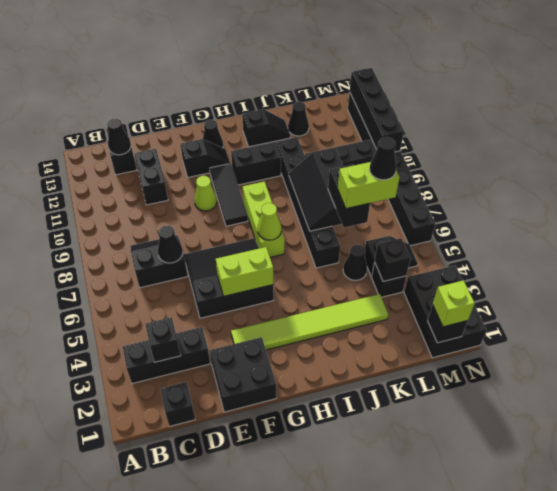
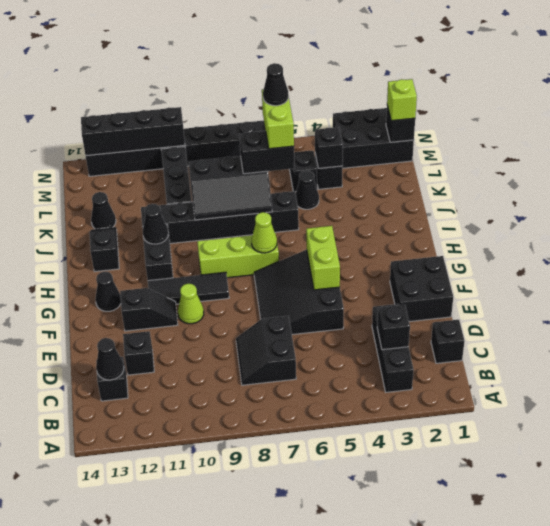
black cone D7 level 2 -> black cone I11 level 2
black brick D11:D12 level 1 -> black brick D12 level 1
lime tile F3:K3 level 1 -> none
black slope F12:G12 level 1 top F -> black slope F11:F12 level 1 top 12

